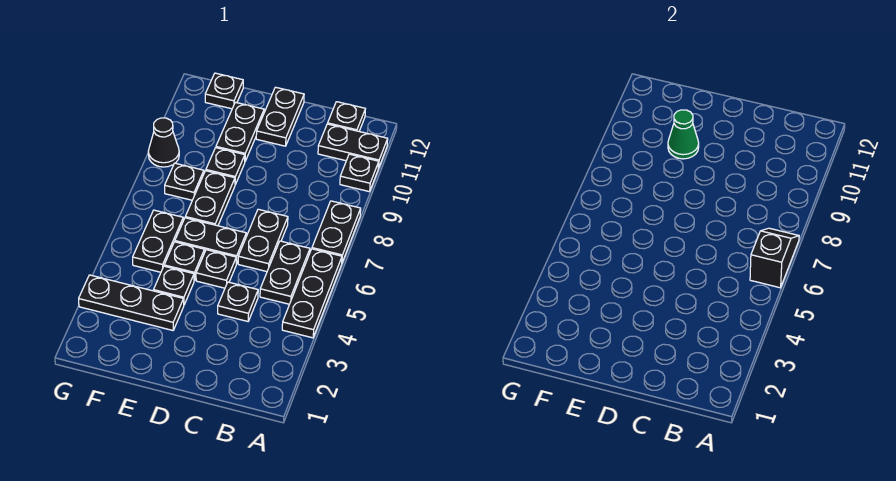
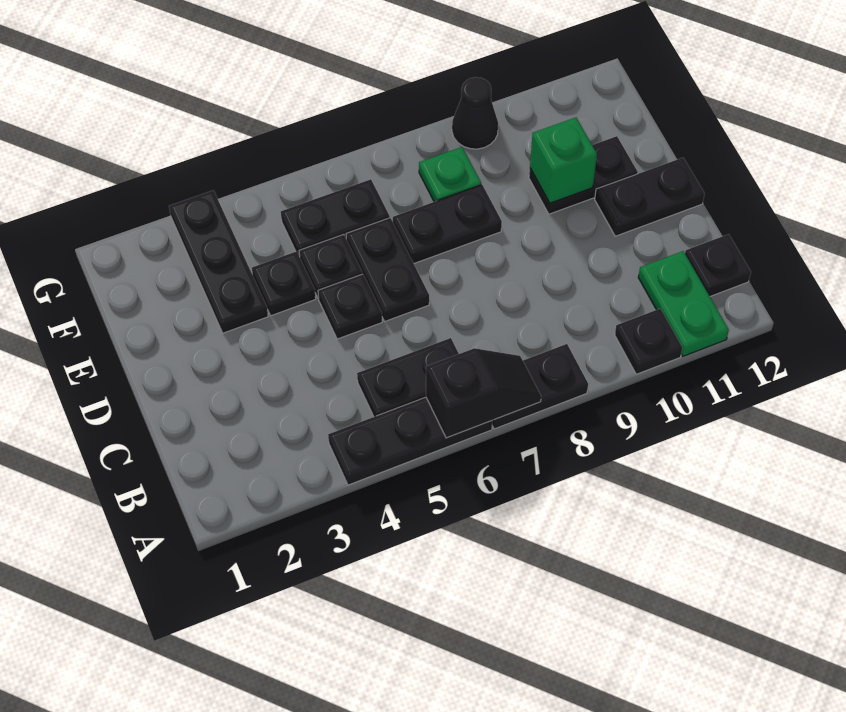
black plate A11:B11 level 1 -> green plate A11:B11 level 1
black plate C4 level 1 -> none
black plate C6:C7 level 1 -> none
black plate E9 level 1 -> none
green cone E10 level 2 -> green brick E10 level 2
black plate F8 level 1 -> green plate F8 level 1
black plate F12 level 1 -> none

